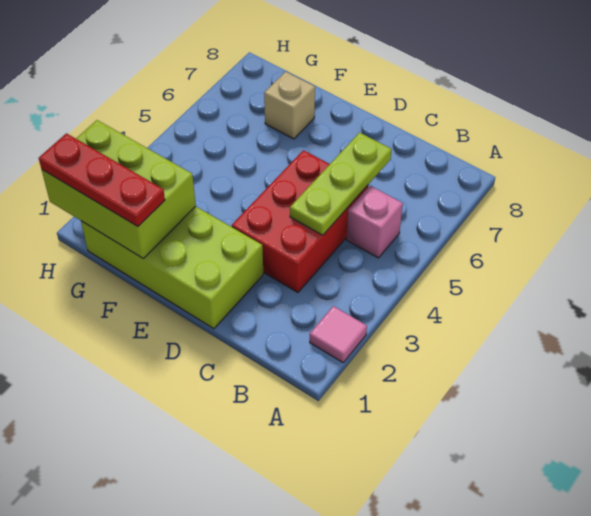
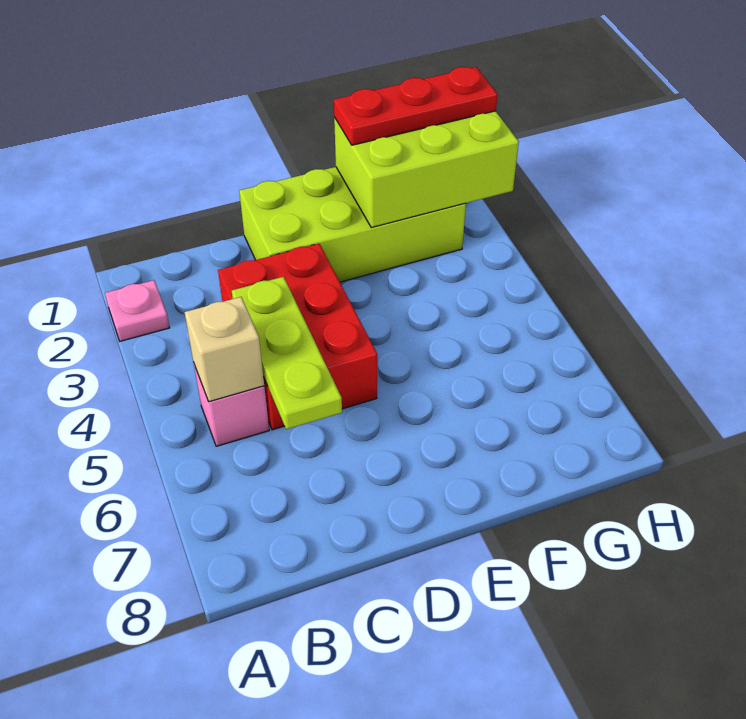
pink tile A2 level 1 -> pink plate A2 level 1
tan brick F7 level 1 -> tan brick B5 level 2

